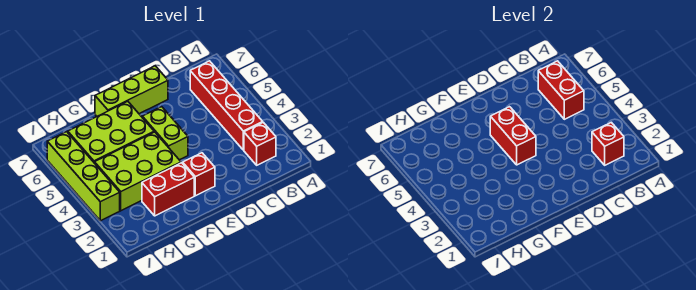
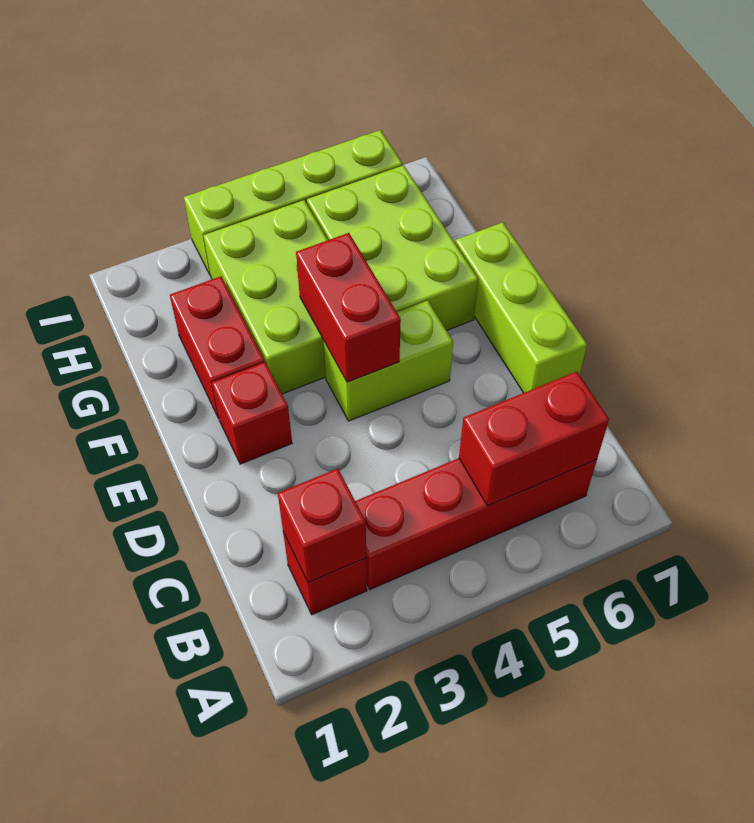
red brick E4:E5 level 2 -> red brick E4:F4 level 2

